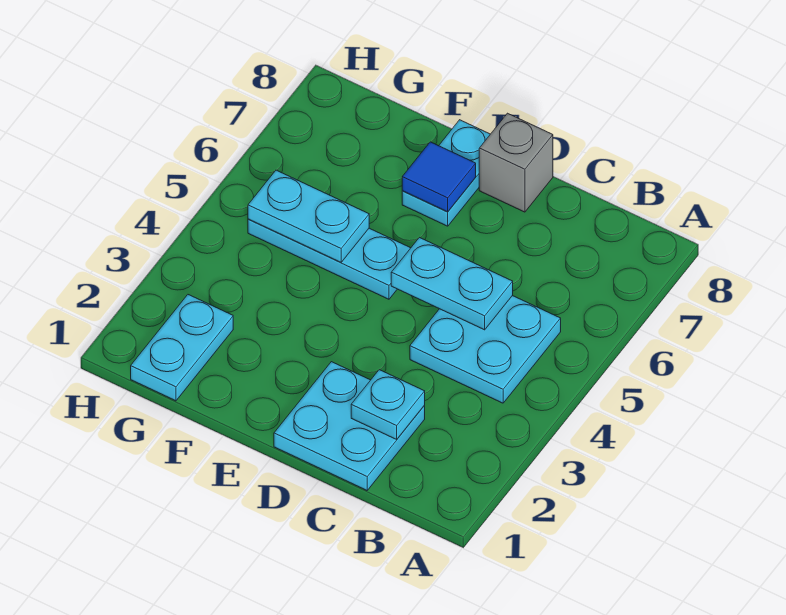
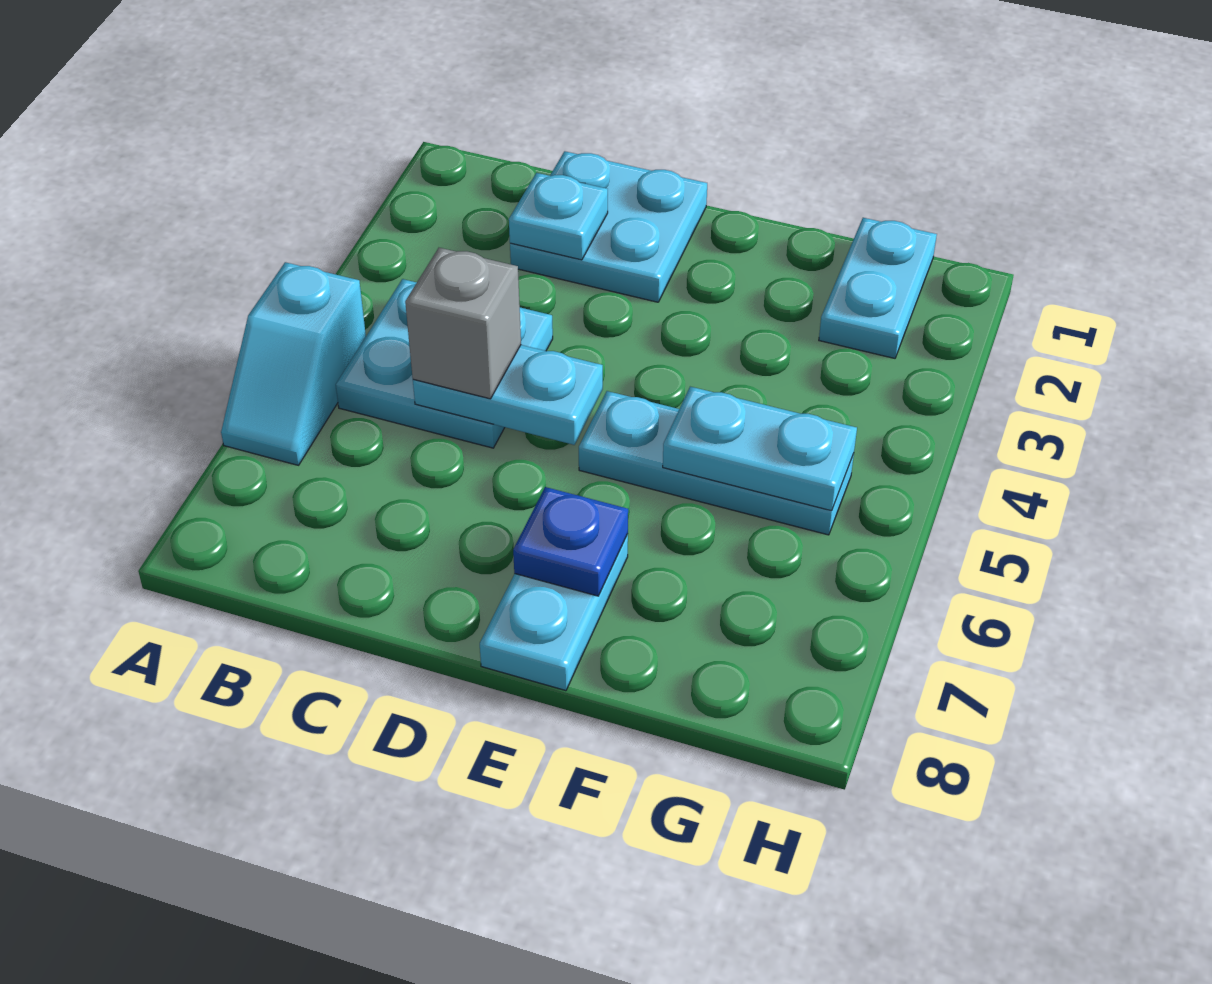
none -> cyan slope A5:A6 level 1 top 5
grey brick D8 level 1 -> grey brick C5 level 3
blue tile E7 level 2 -> blue plate E7 level 2

